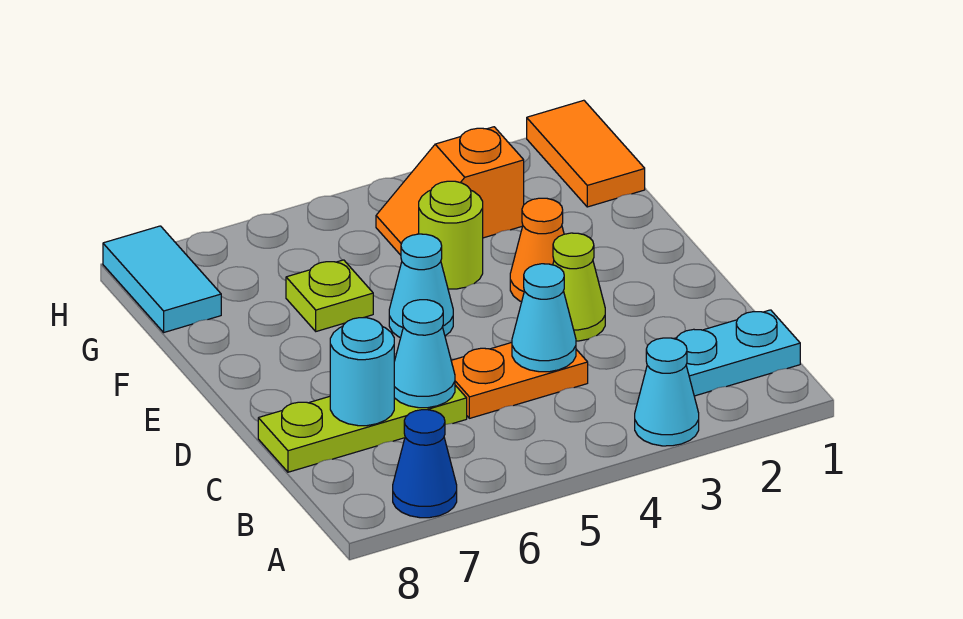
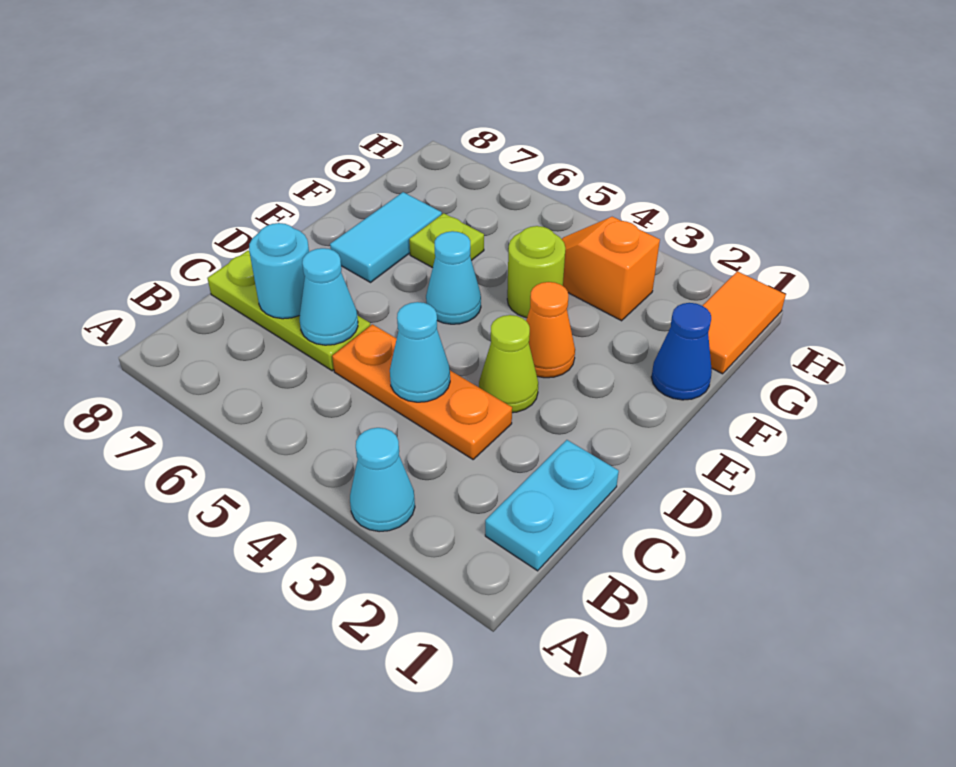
blue cone A7 level 1 -> blue cone F1 level 1
cyan plate B1:B2 level 1 -> cyan plate B1:C1 level 1
orange plate C4:C5 level 1 -> orange plate C3:C5 level 1
cyan tile G8:H8 level 1 -> cyan tile E7:F7 level 1

